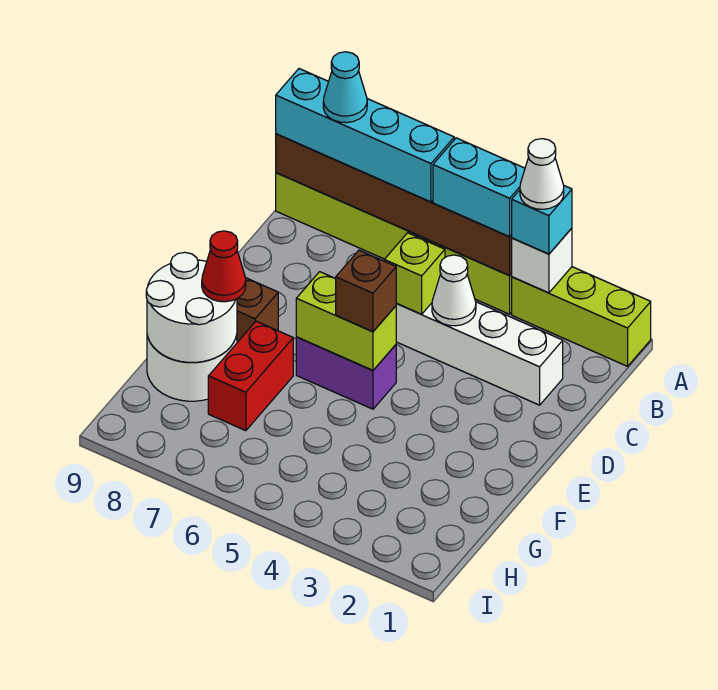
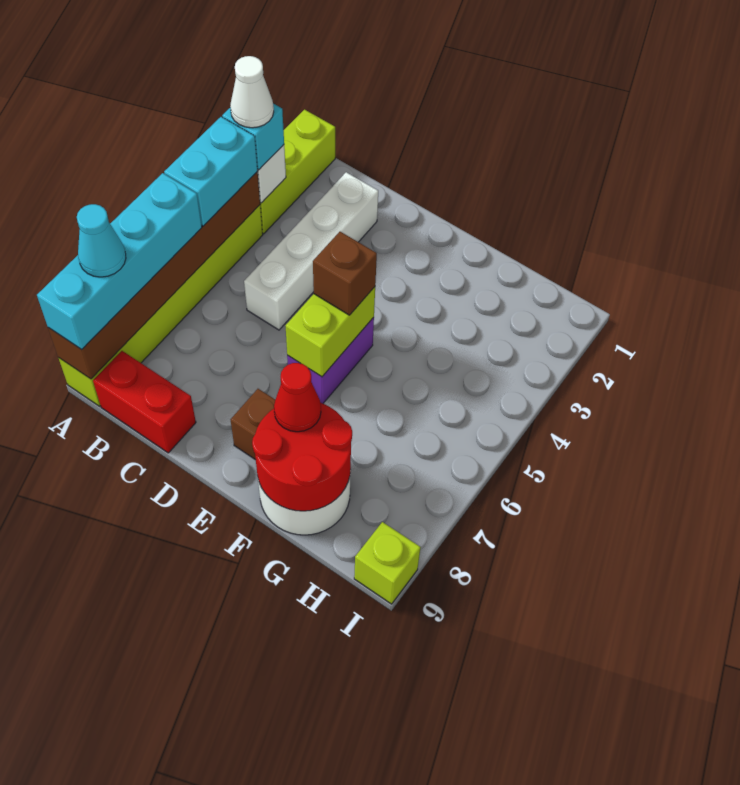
white cone C4 level 2 -> none
lime brick C5 level 2 -> lime brick I9 level 1
red brick F7:G7 level 1 -> red brick B9:C9 level 1
white round brick F8:G9 level 2 -> red round brick F8:G9 level 2

